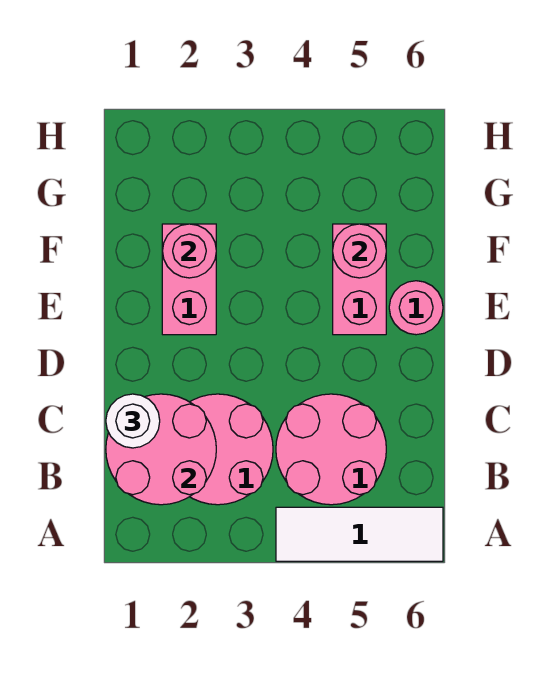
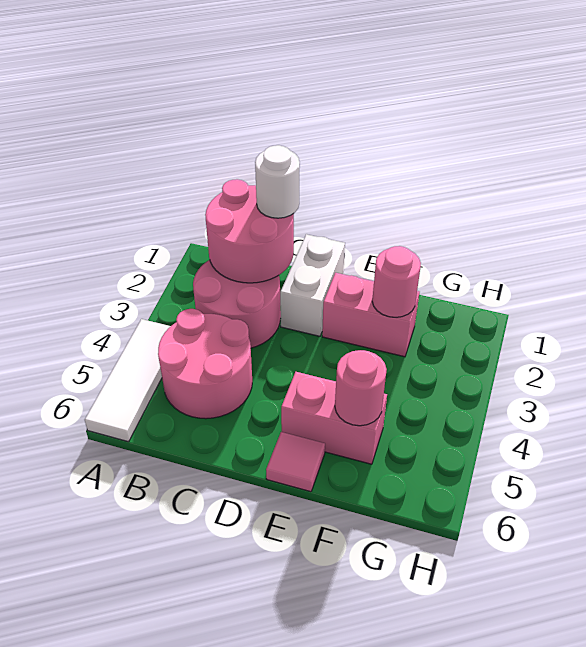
none -> white brick D1:D2 level 1
pink round brick E6 level 1 -> pink tile E6 level 1

